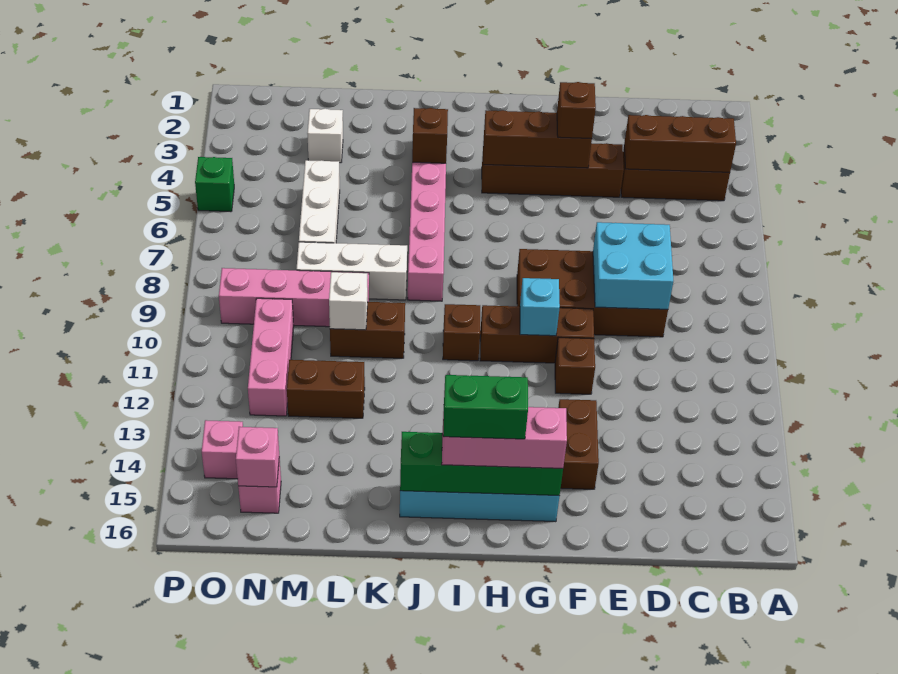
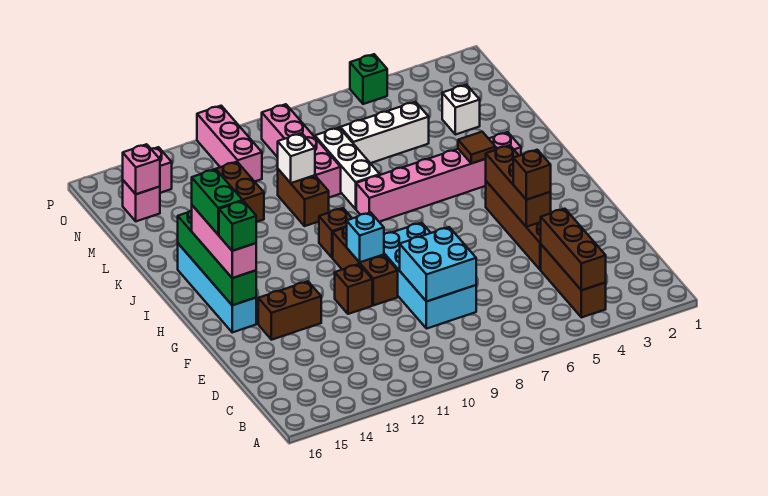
brown brick D8:G9 level 1 -> cyan brick D8:G9 level 1
none -> green brick G15 level 4
brown brick J4 level 2 -> brown tile J4 level 2
pink brick N10:N12 level 1 -> pink brick N11:P11 level 1

